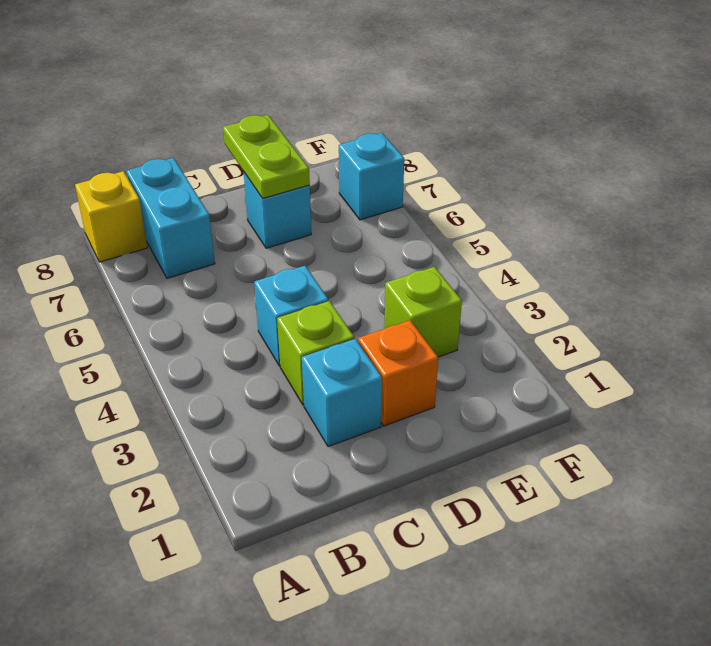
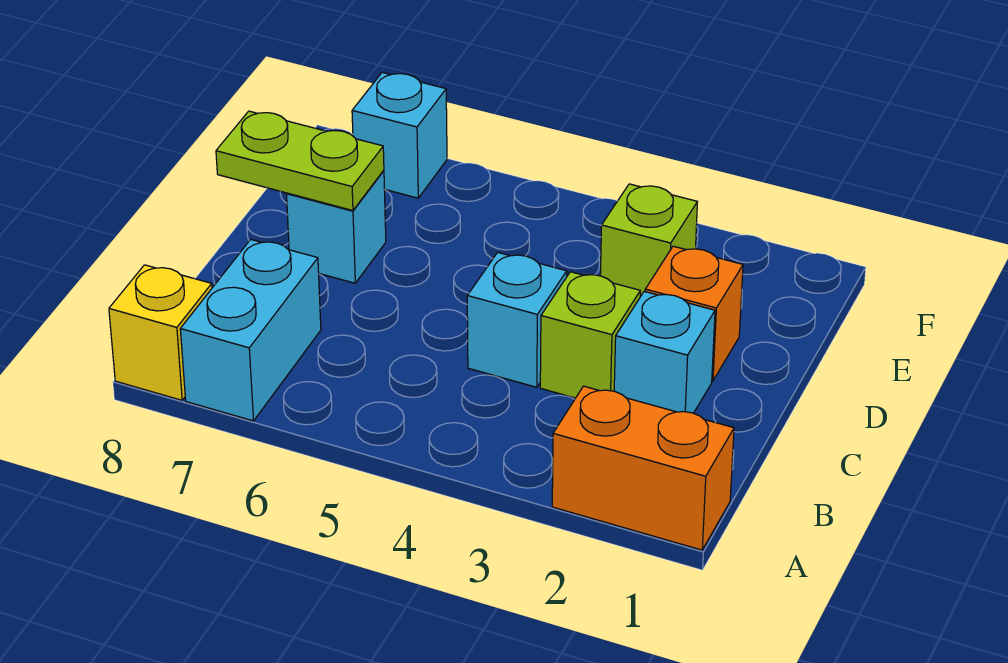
none -> orange brick A1:A2 level 1
cyan brick B7:B8 level 1 -> cyan brick A7:B7 level 1

